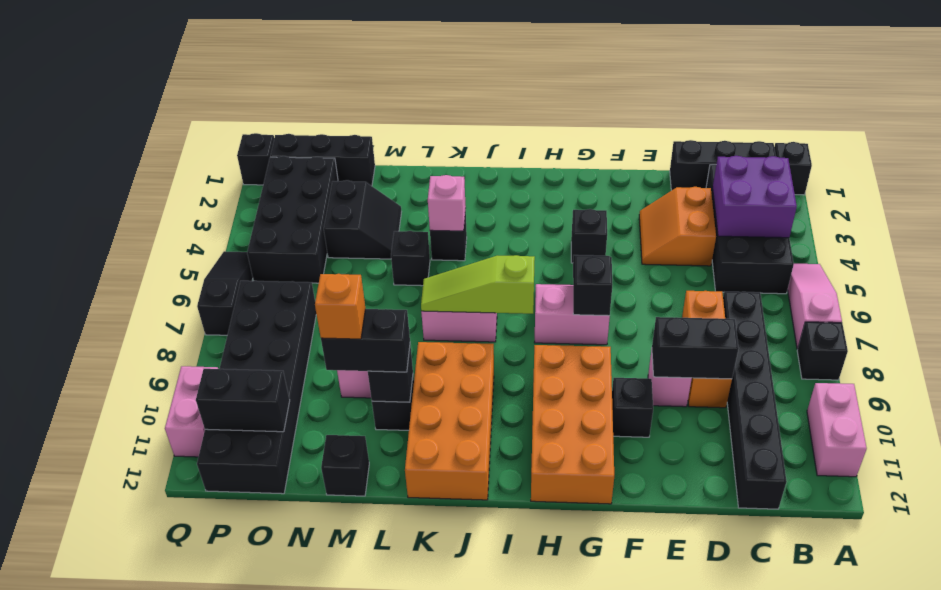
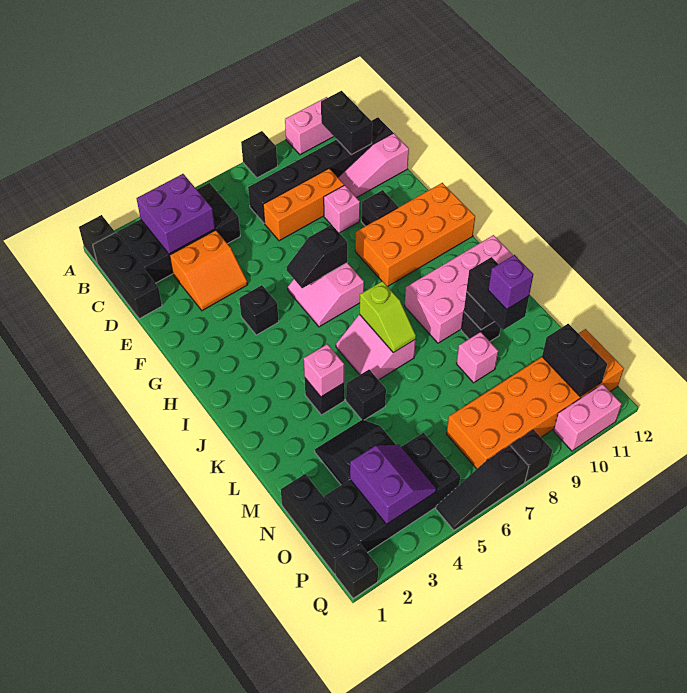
pink slope A5:A7 level 1 top 7 -> pink slope D10:D12 level 1 top 12
black brick D9:E9 level 2 -> black brick B11:C11 level 2
lime slope I7:K7 level 2 top I -> lime slope J7:K7 level 2 top J
orange brick J9:K12 level 1 -> pink brick J9:K12 level 1
orange brick M10 level 4 -> purple brick M10 level 4
black brick M12 level 1 -> black brick Q8 level 1
none -> purple slope O3:P4 level 2 top 3
black brick O7:P12 level 1 -> orange brick O7:P12 level 1

